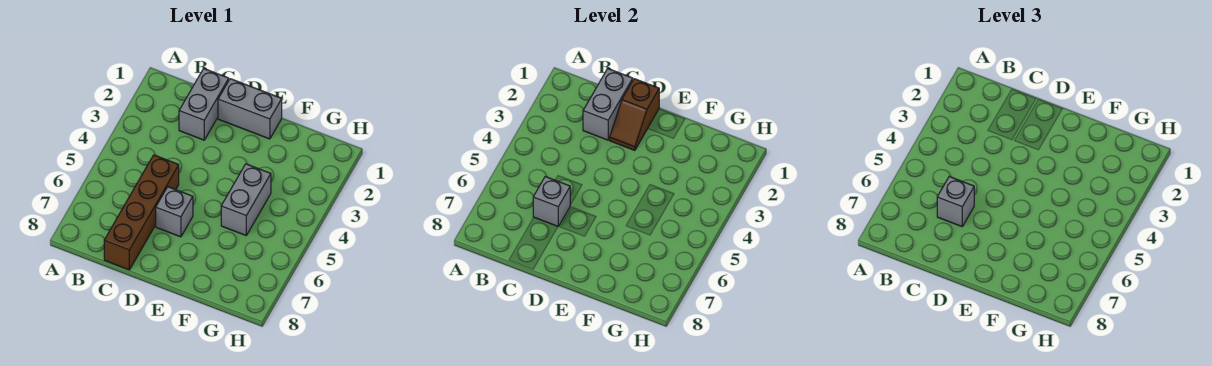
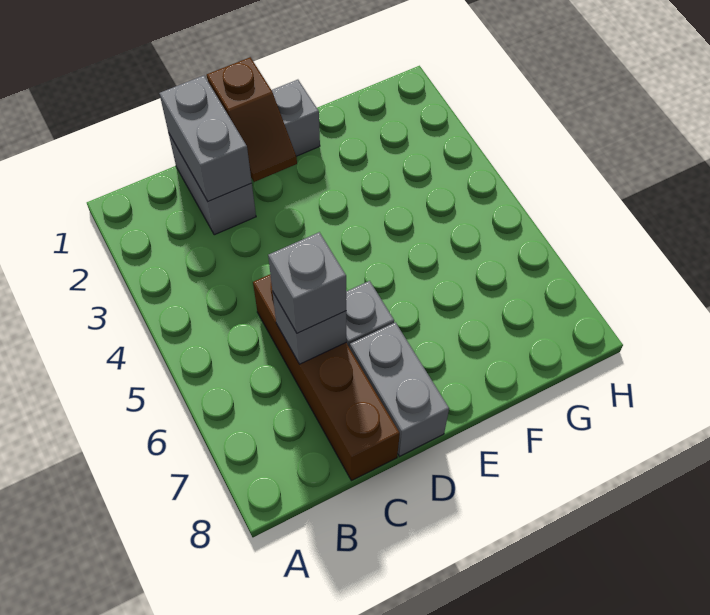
grey brick F4:F5 level 1 -> grey brick D7:D8 level 1

